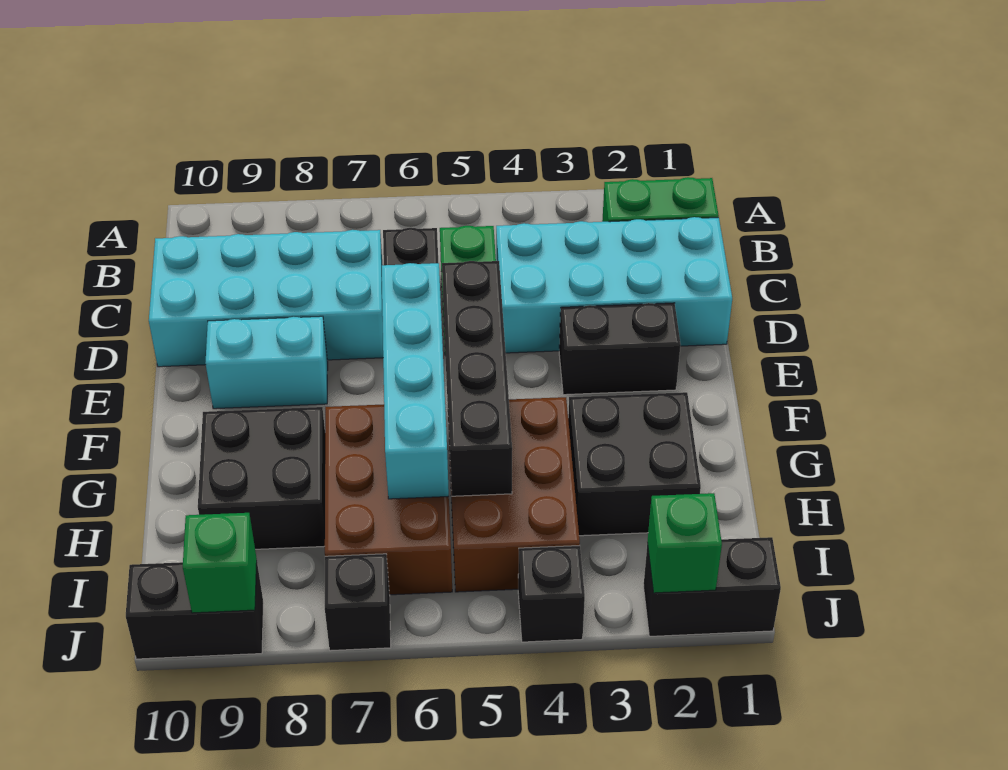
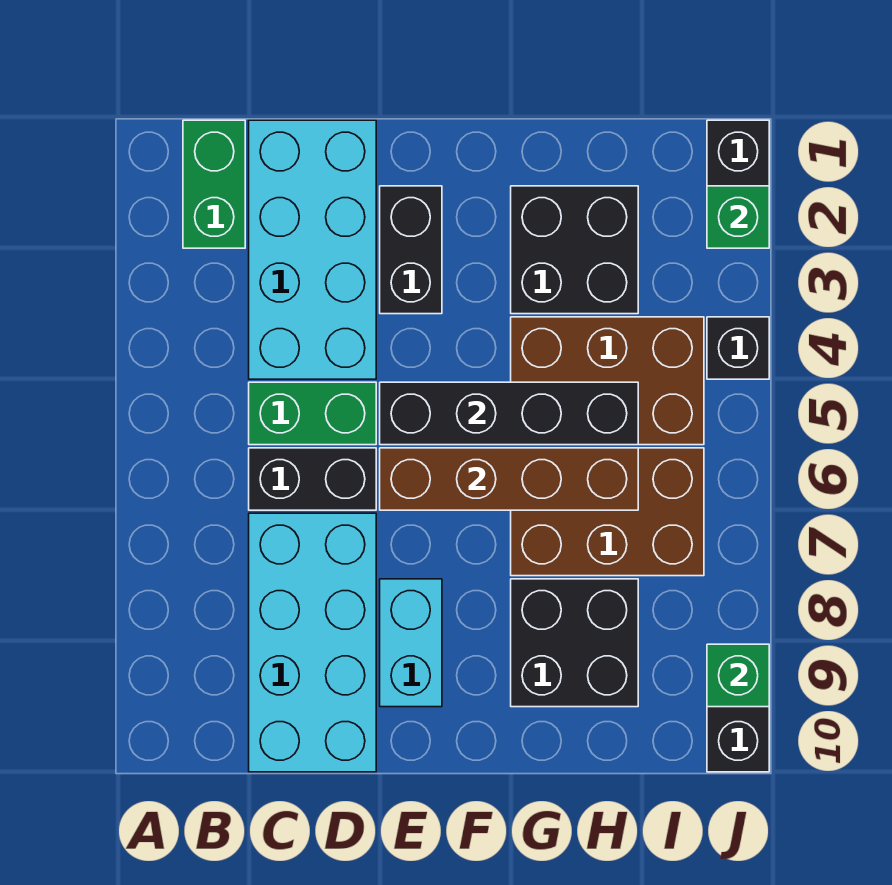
cyan brick E6:H6 level 2 -> brown brick E6:H6 level 2
black brick J7 level 1 -> none

